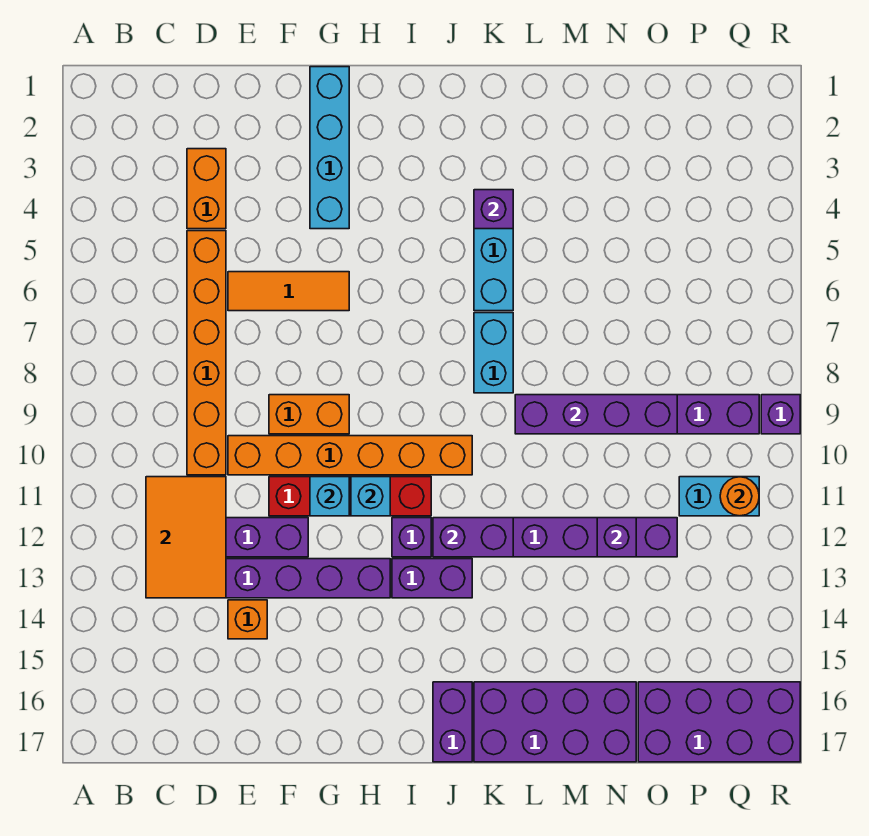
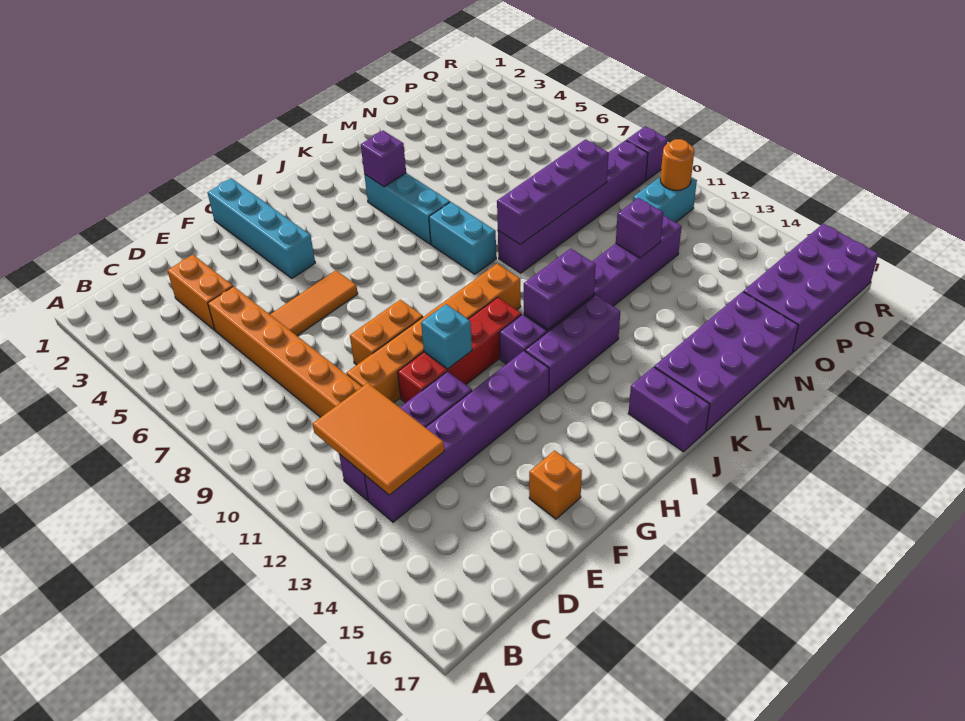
orange brick E14 level 1 -> orange brick F16 level 1
cyan brick H11 level 2 -> none
purple brick I13:J13 level 1 -> purple brick I13:K13 level 1

